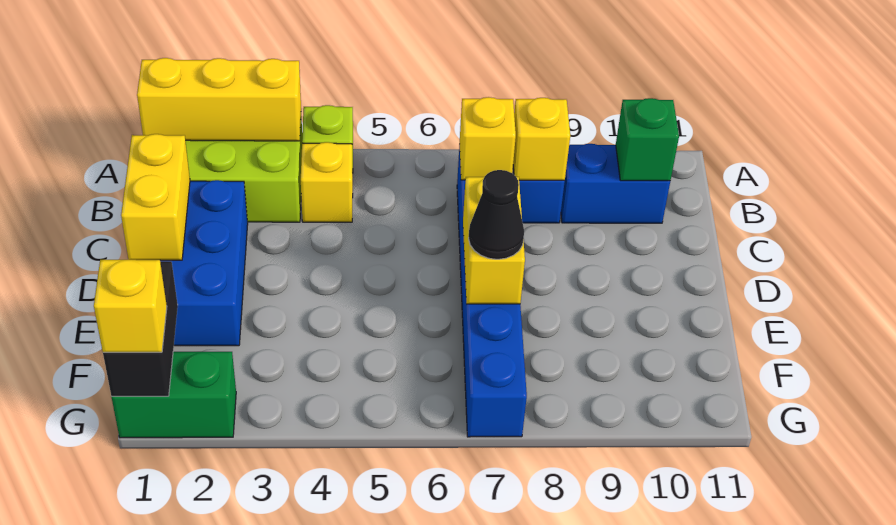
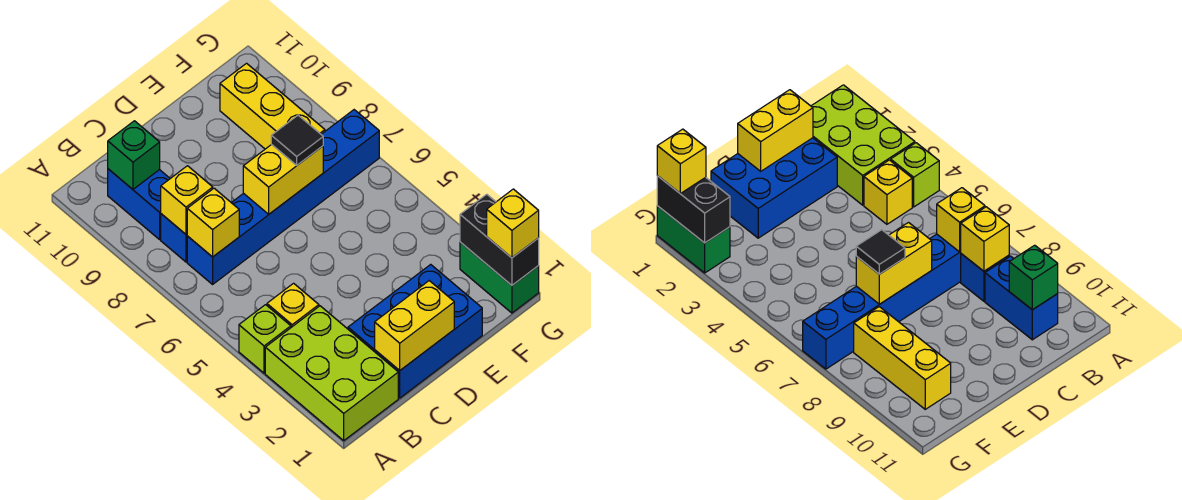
yellow brick A1:A3 level 2 -> yellow brick F8:F10 level 1
black cone E7 level 3 -> black tile E7 level 3
black brick F1:G1 level 2 -> black brick G1:G2 level 2

